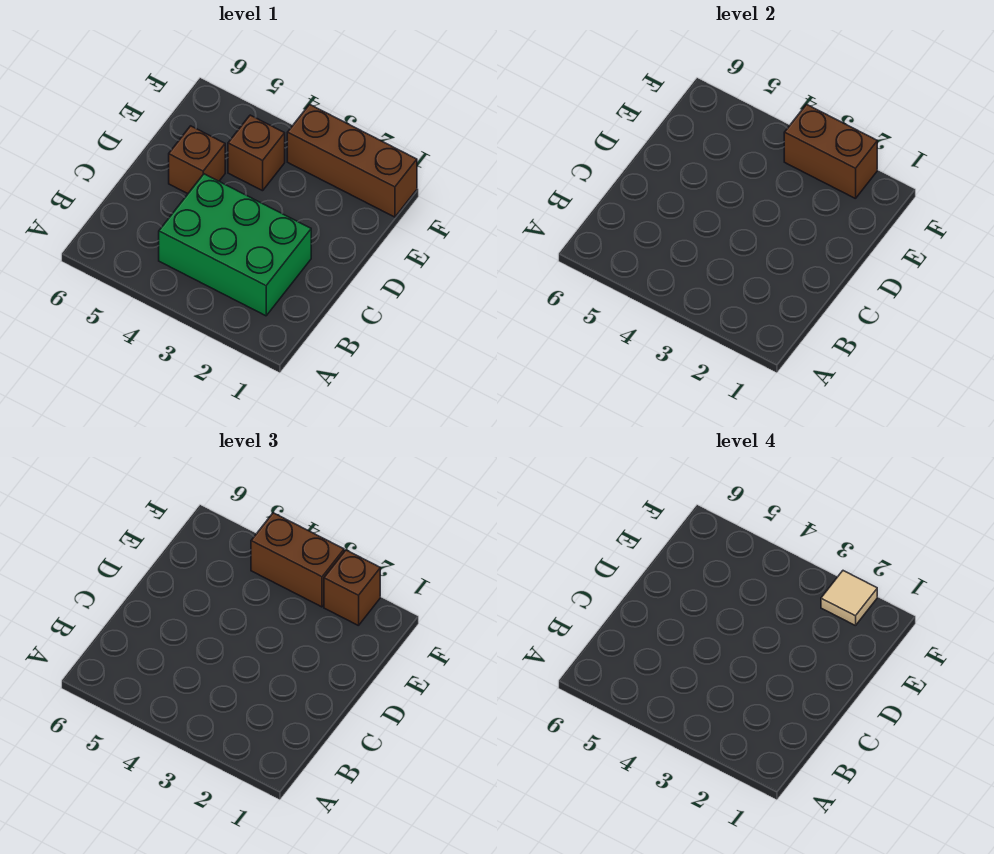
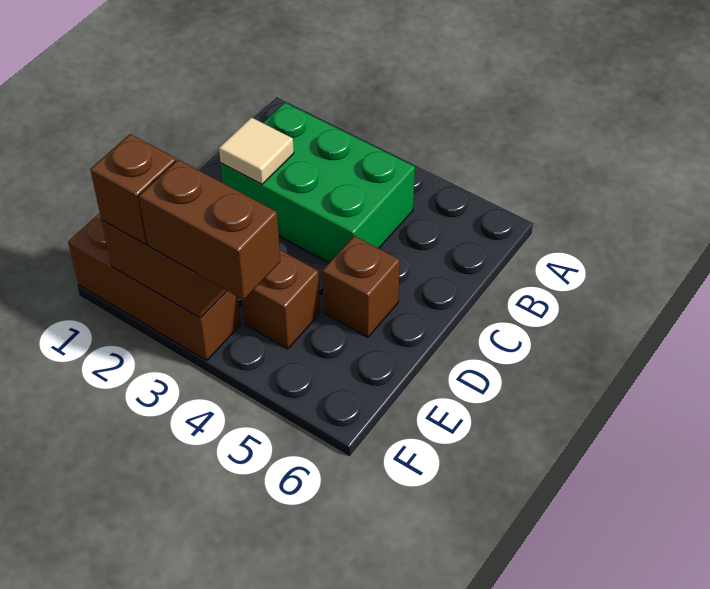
tan tile F2 level 4 -> tan tile C2 level 2

